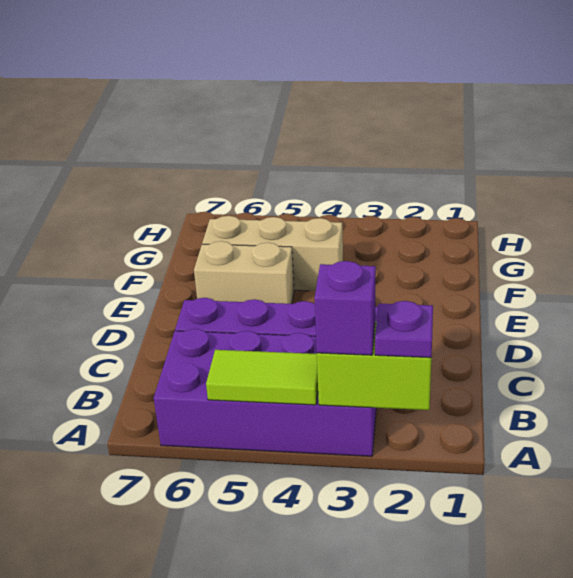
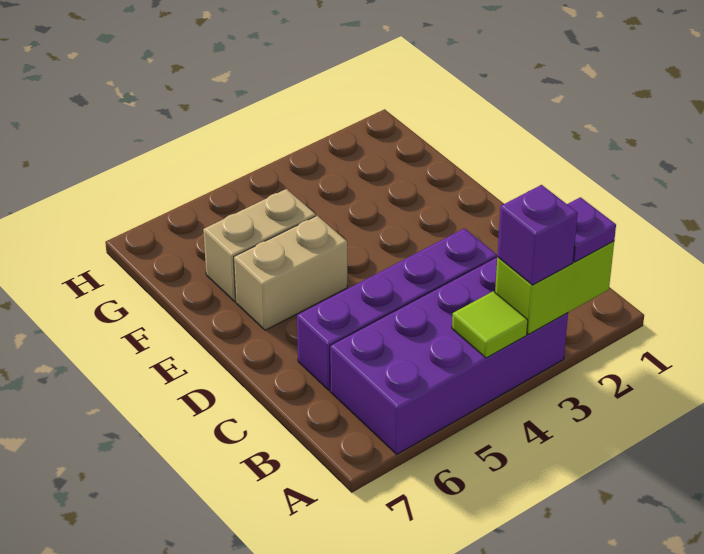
lime tile A4:A5 level 2 -> lime tile A4 level 2
tan brick F4:F6 level 1 -> tan brick F5:F6 level 1

